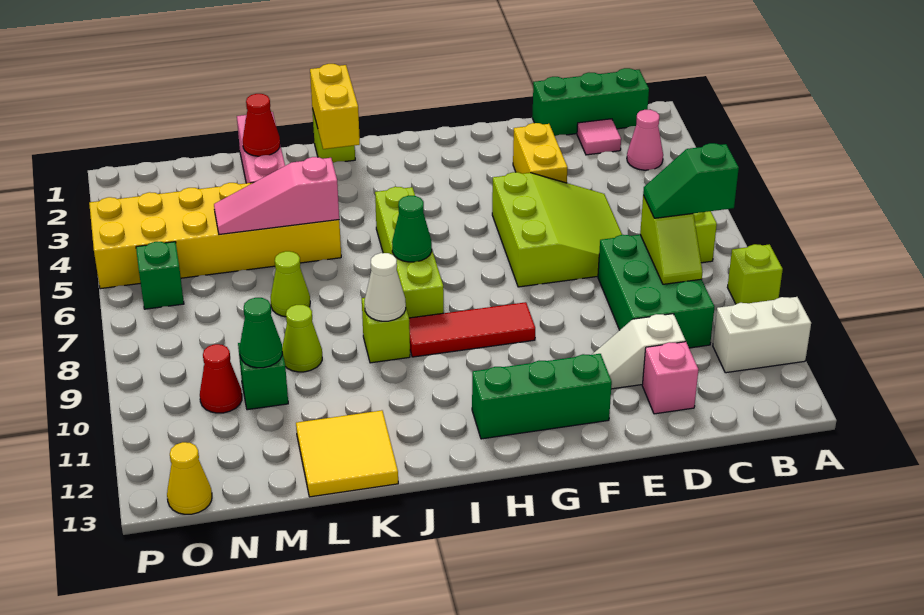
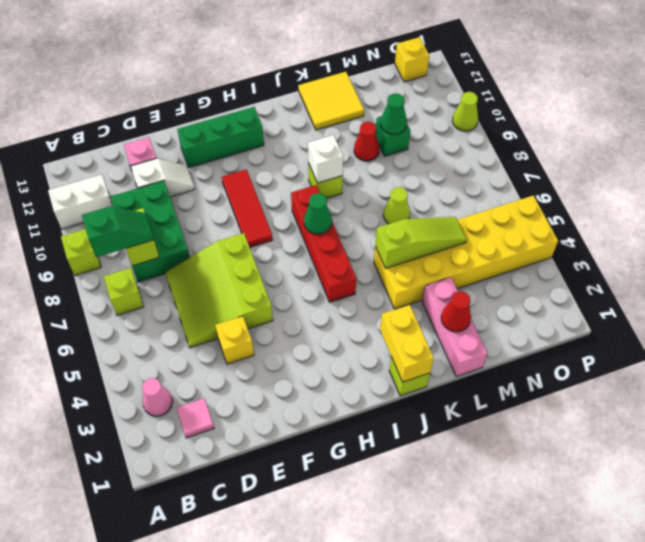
green brick B1:D1 level 1 -> none
yellow brick E3:E4 level 1 -> yellow brick E4 level 1
red tile G9:I9 level 1 -> red tile G8:G10 level 1
lime brick I5:I8 level 1 -> red brick I5:I8 level 1
white cone J9 level 2 -> white brick J9 level 2
pink slope K5:M5 level 2 top K -> lime slope K5:M5 level 2 top K
lime cone L9 level 1 -> lime cone P10 level 1
red cone N10 level 1 -> red cone L10 level 1
green brick O6 level 1 -> none
yellow cone O13 level 1 -> yellow brick O13 level 1

